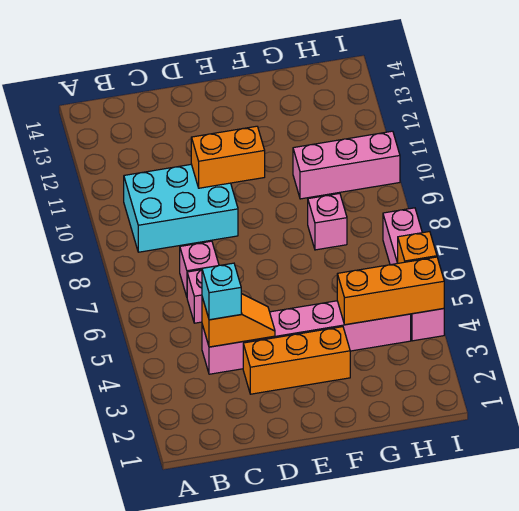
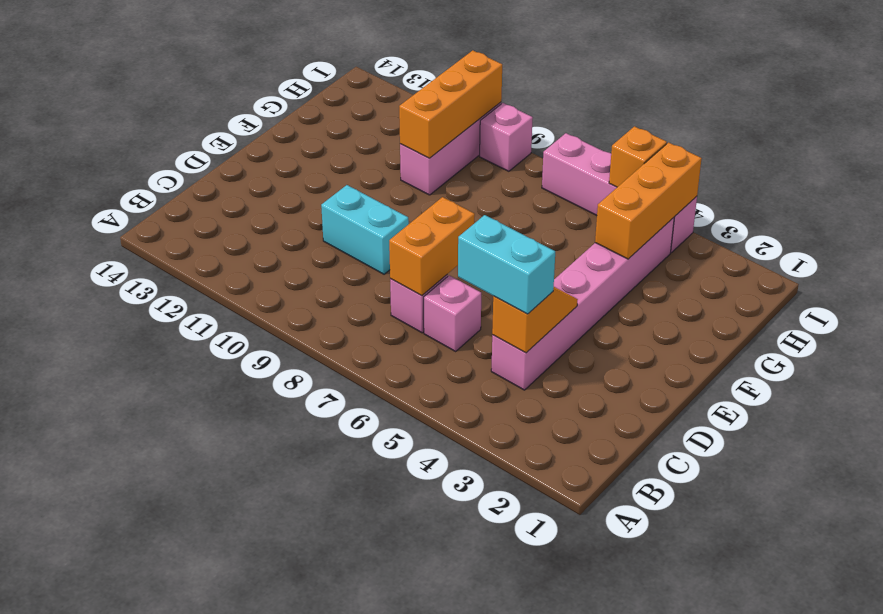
cyan brick B9:D10 level 1 -> cyan brick D9:D10 level 1
cyan brick C4 level 3 -> cyan brick C4:C5 level 3
orange brick D3:F3 level 1 -> orange brick G10:I10 level 2
orange brick D10:E10 level 2 -> orange brick C7:D7 level 2
pink brick G8 level 1 -> pink brick I9 level 1

